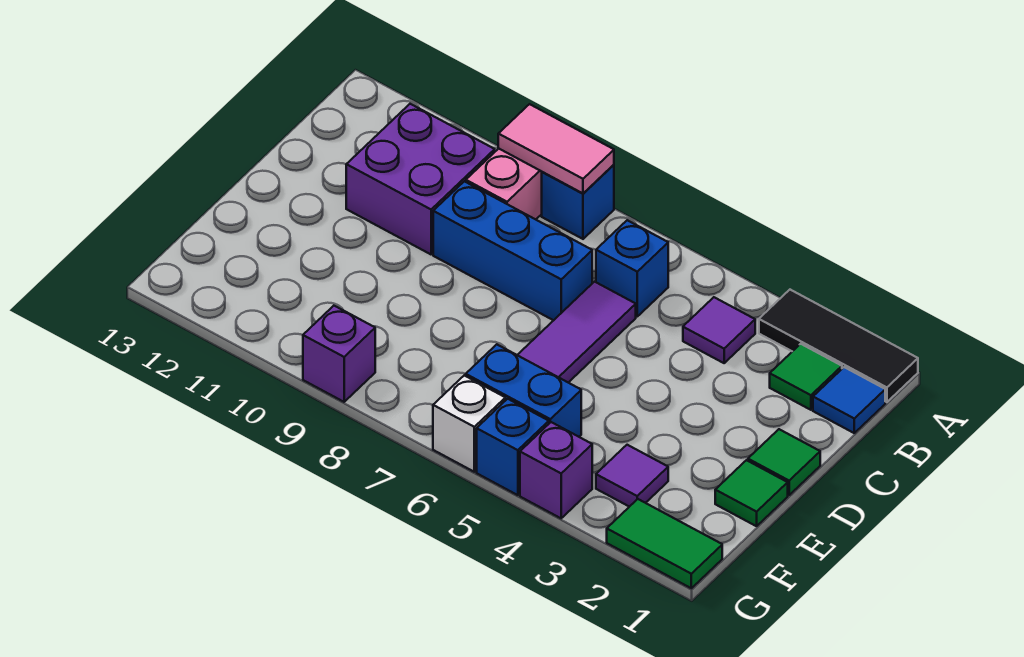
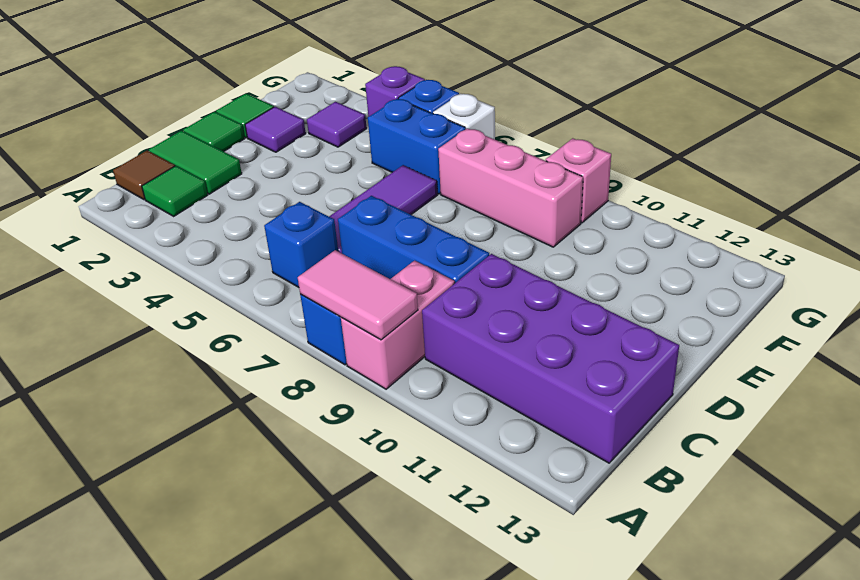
black tile A1:A3 level 1 -> none
blue tile B1 level 1 -> brown tile B1 level 1
purple tile B4 level 1 -> purple tile E2 level 1
purple brick B10:C11 level 1 -> purple brick B10:C13 level 1
none -> pink brick F7:F9 level 1
green tile G1:G2 level 1 -> green tile C1:C2 level 1
purple brick G9 level 1 -> pink brick G9 level 1

